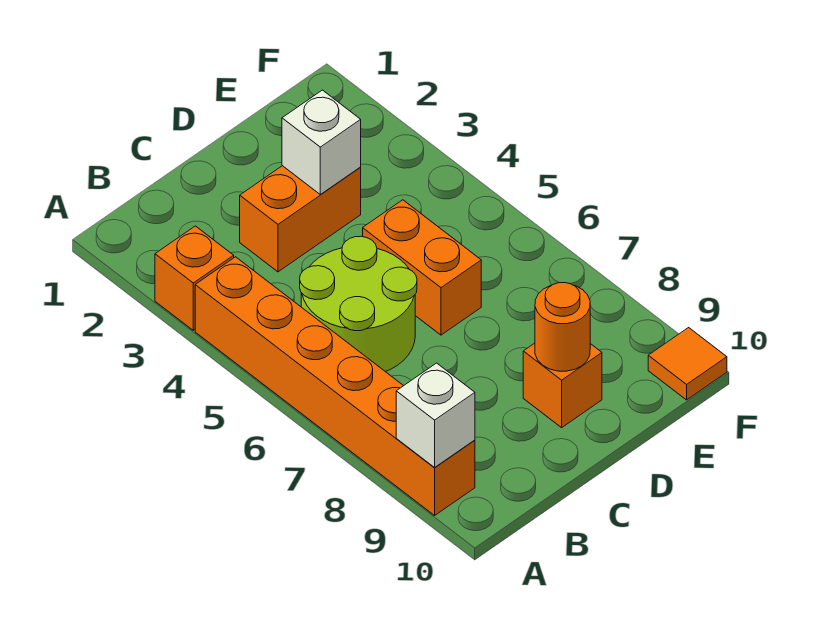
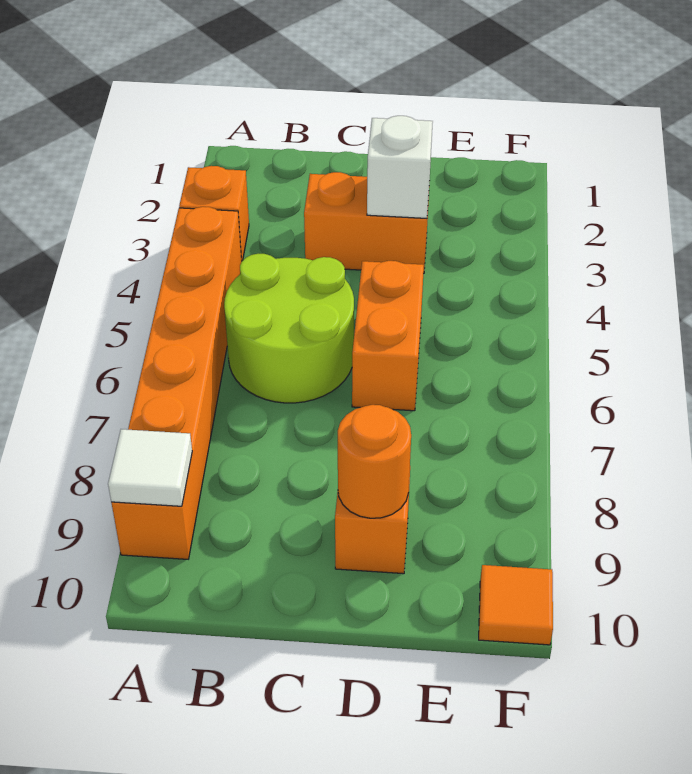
white brick A9 level 2 -> white tile A9 level 2

